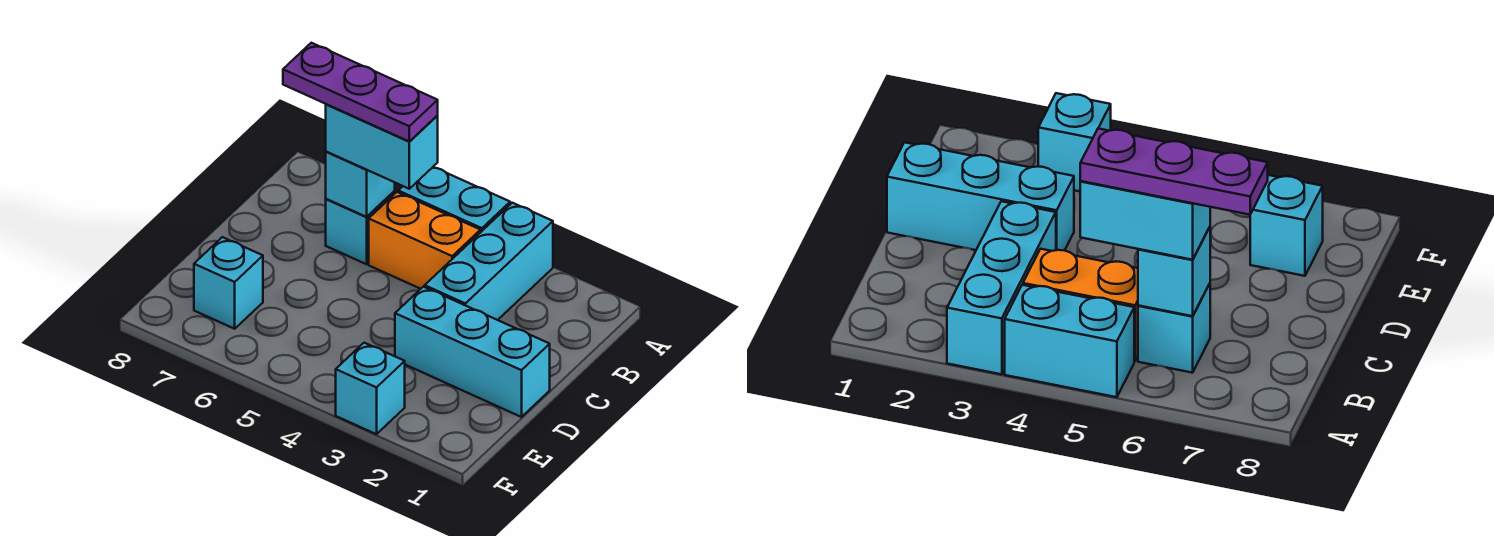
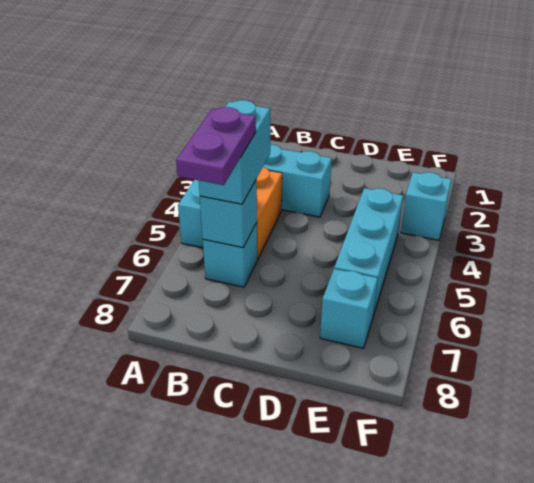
purple plate B5:B7 level 4 -> purple plate B6:B7 level 4
cyan brick D1:D3 level 1 -> cyan brick E4:E6 level 1

